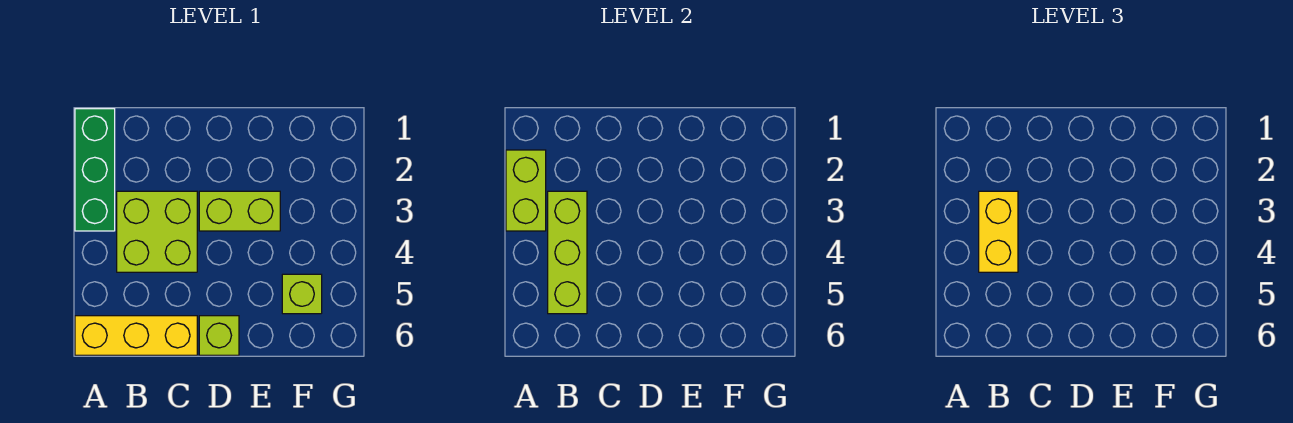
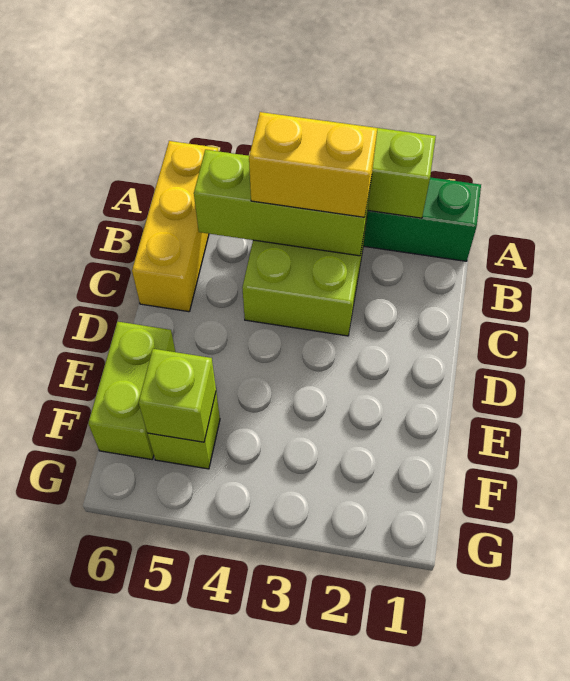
lime brick D3:E3 level 1 -> lime brick E6:F6 level 1
lime brick D6 level 1 -> lime brick F5 level 2

